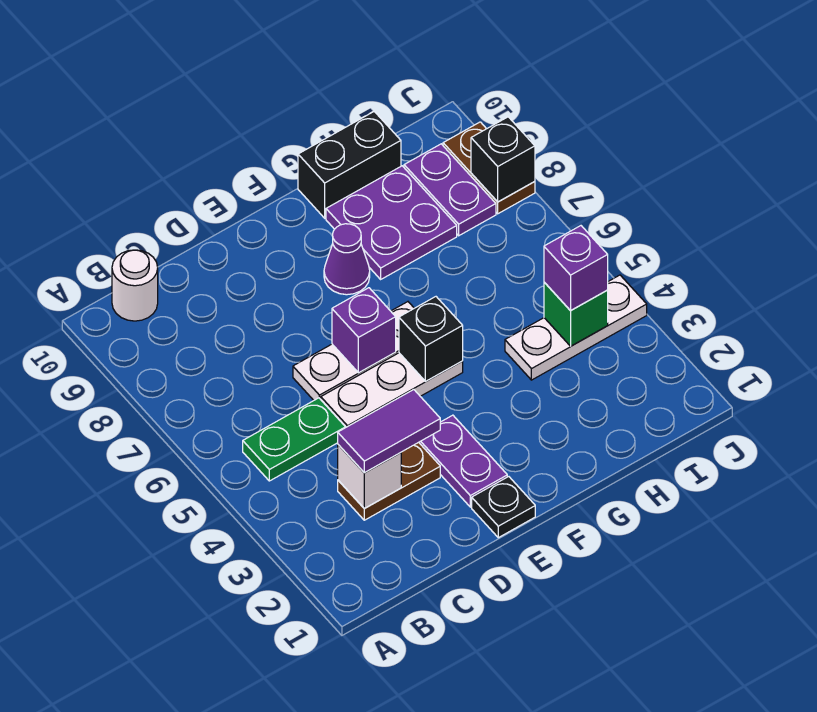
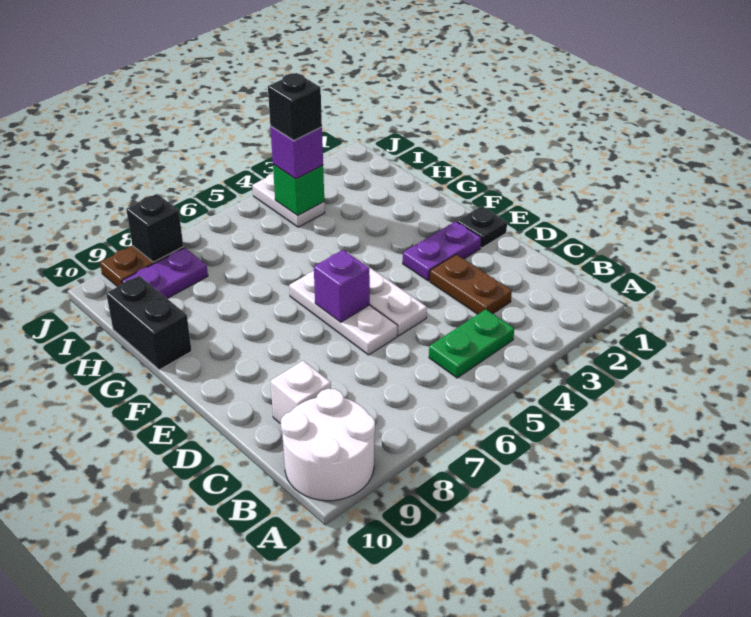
green plate B5:C5 level 1 -> green plate B4:B5 level 1
white round brick B10 level 1 -> white round brick A9:B10 level 1
white brick C3 level 2 -> white brick C9 level 1
purple tile C3:D3 level 3 -> none
black brick F5 level 2 -> black brick I4 level 4
purple cone F8 level 1 -> none
purple plate G8:H9 level 1 -> none
white plate H4:J4 level 1 -> white plate I4:J4 level 1

